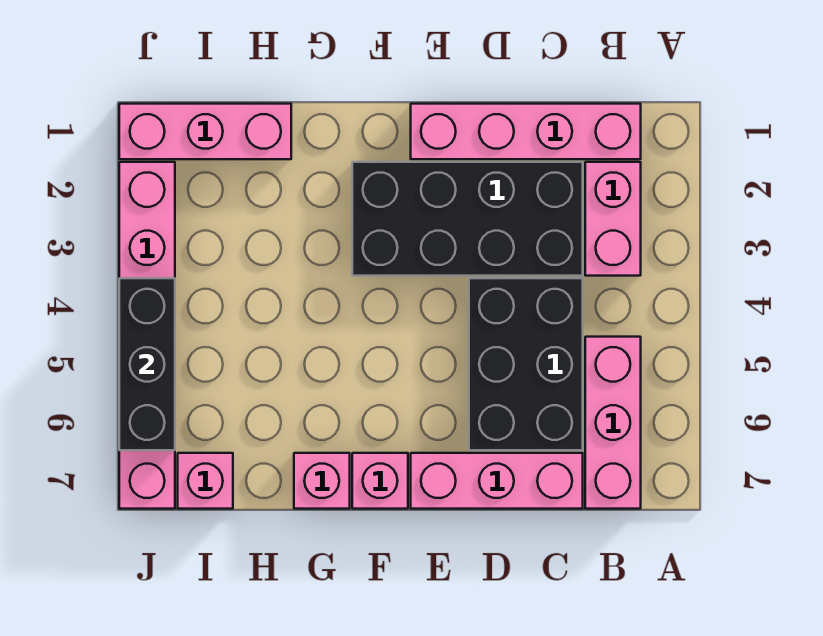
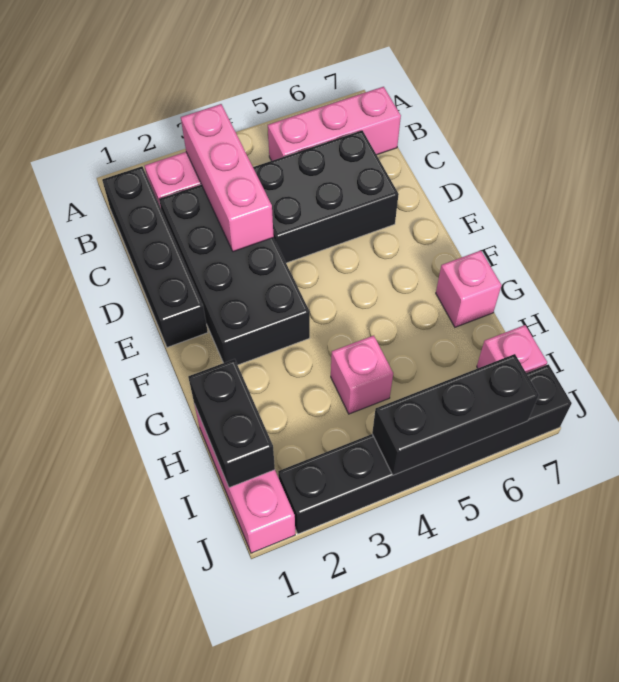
pink brick B1:E1 level 1 -> black brick B1:E1 level 1
pink brick C7:E7 level 1 -> pink brick B3:D3 level 2
pink brick F7 level 1 -> pink brick H4 level 1
none -> black brick H1:I1 level 2
pink brick J2:J7 level 1 -> black brick J2:J7 level 1

